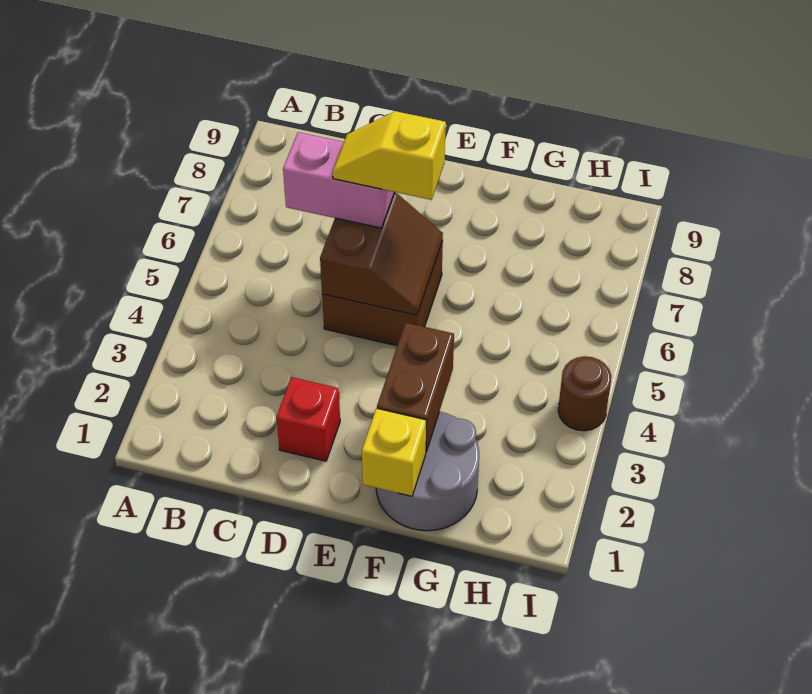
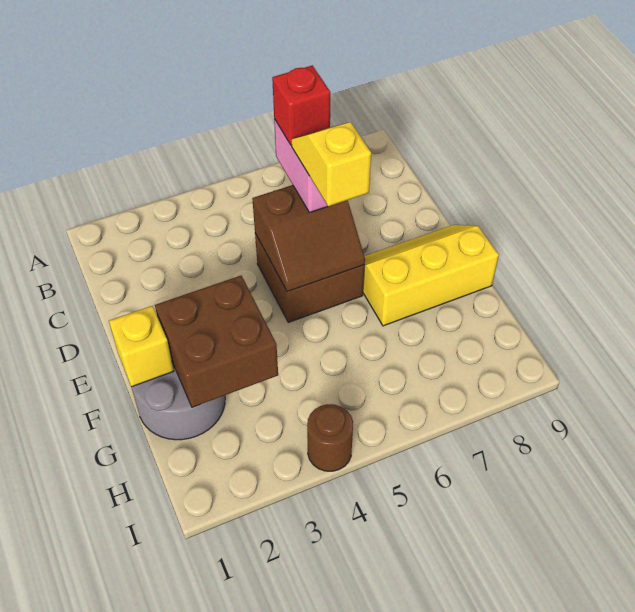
red brick D2 level 1 -> red brick C6 level 4
none -> yellow slope E7:F9 level 1 top F
brown brick F2:F3 level 2 -> brown brick F2:G3 level 2

